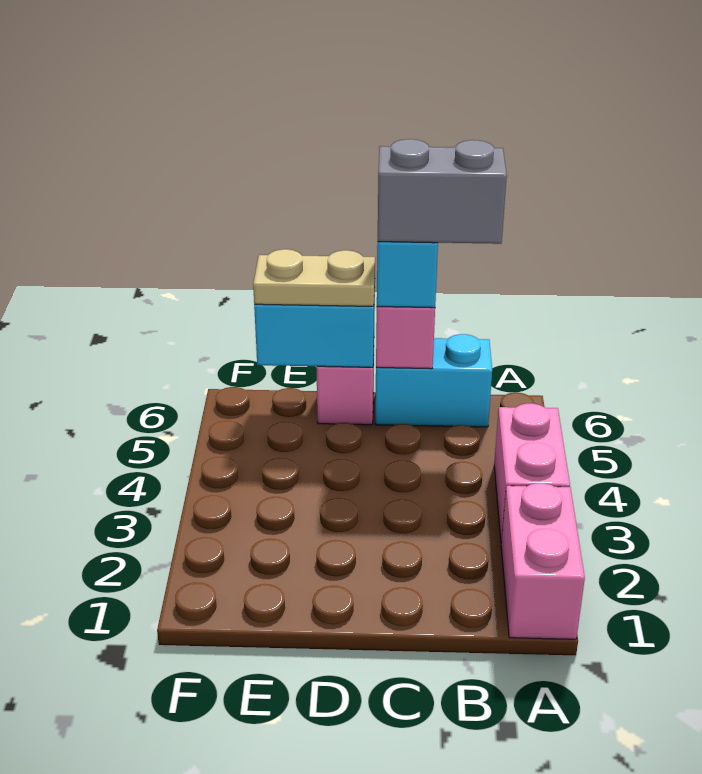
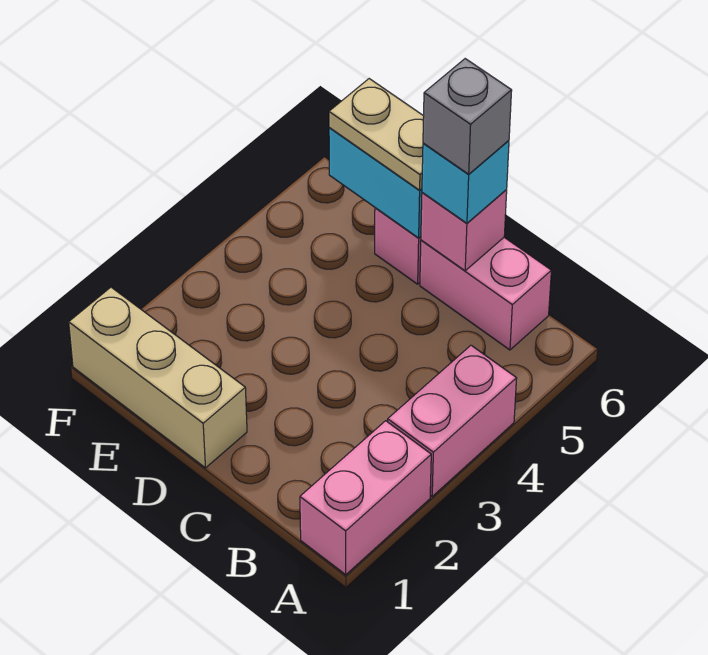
cyan brick B6:C6 level 1 -> pink brick B6:C6 level 1
grey brick B6:C6 level 4 -> grey brick C6 level 4
none -> tan brick D1:F1 level 1

